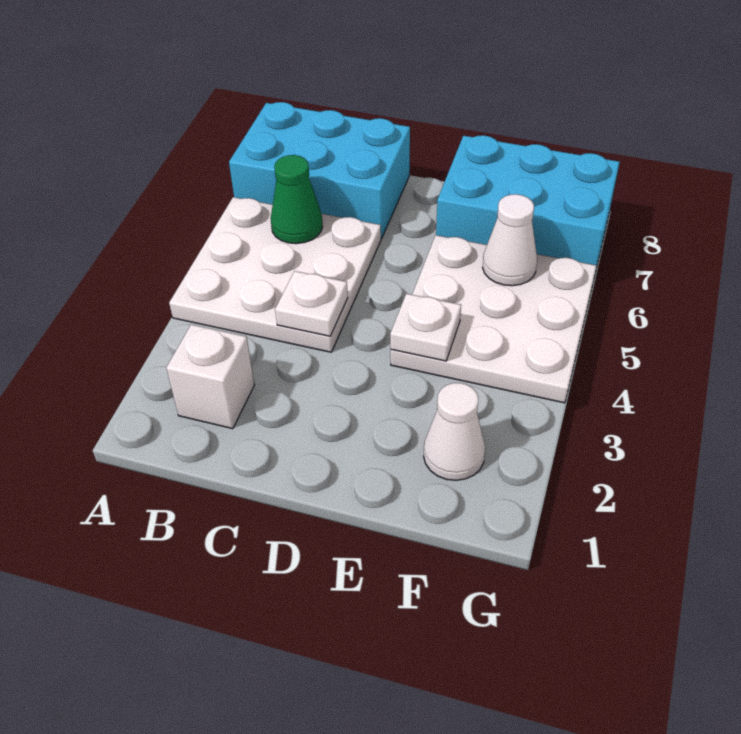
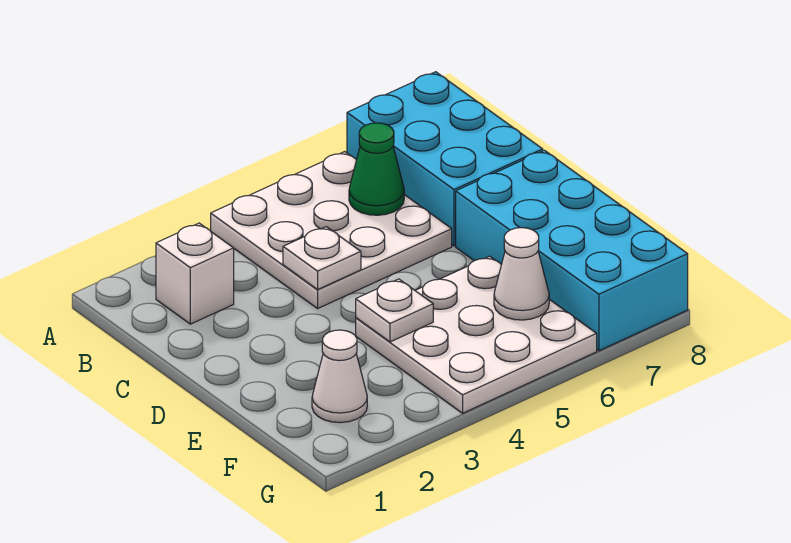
cyan brick E7:G8 level 1 -> cyan brick D7:G8 level 1

